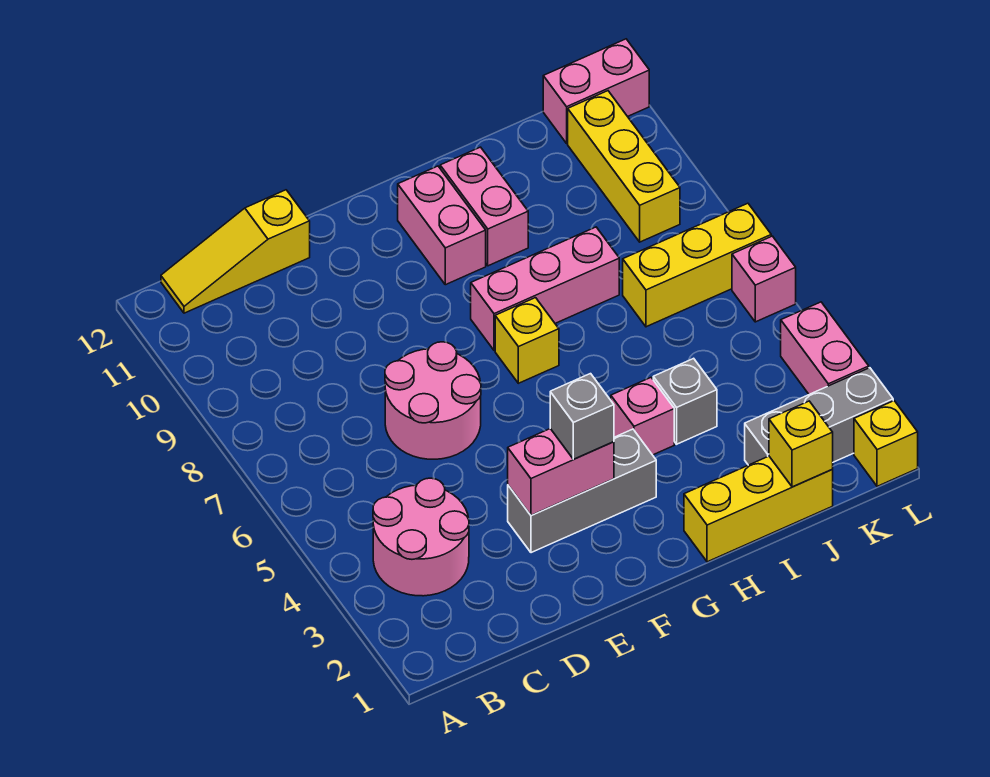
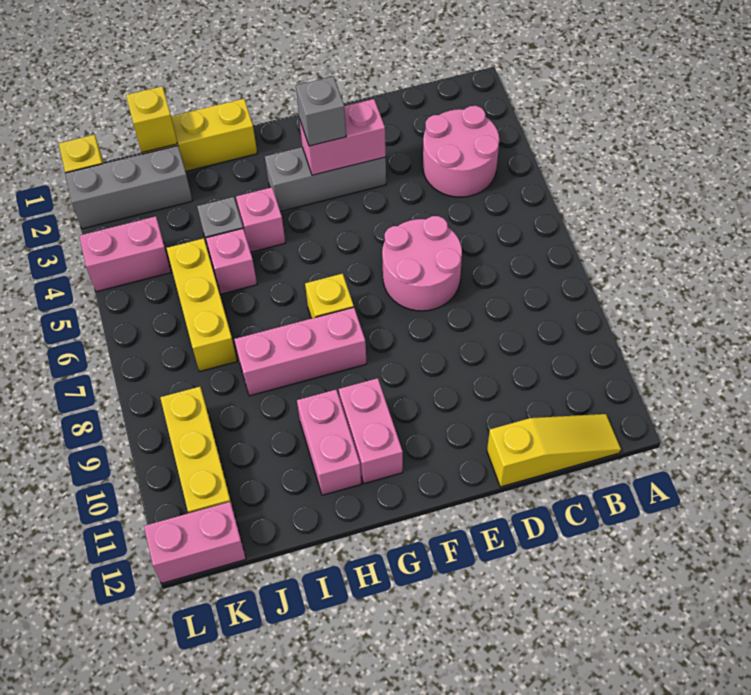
yellow brick J7:L7 level 1 -> yellow brick J5:J7 level 1
pink brick L3:L4 level 1 -> pink brick K4:L4 level 1
pink brick L6 level 1 -> pink brick I5 level 1

